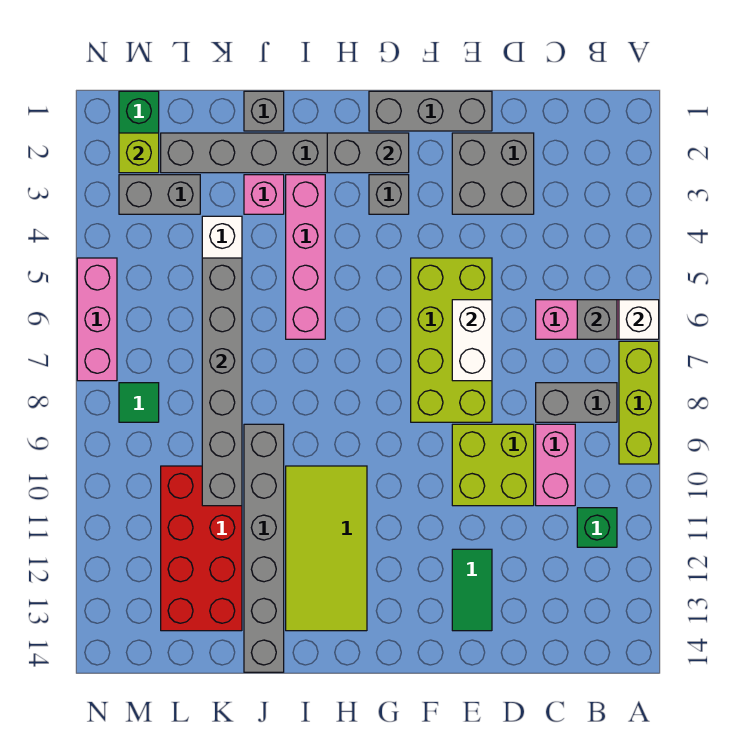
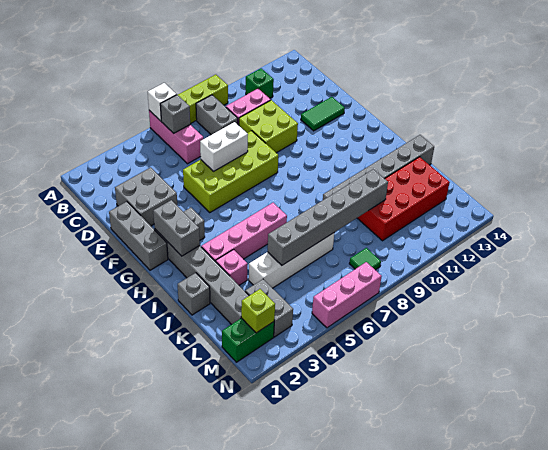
lime tile H10:I13 level 1 -> none

